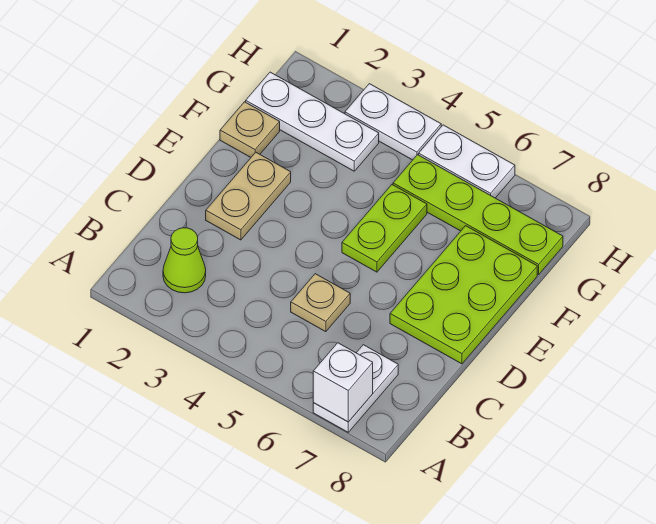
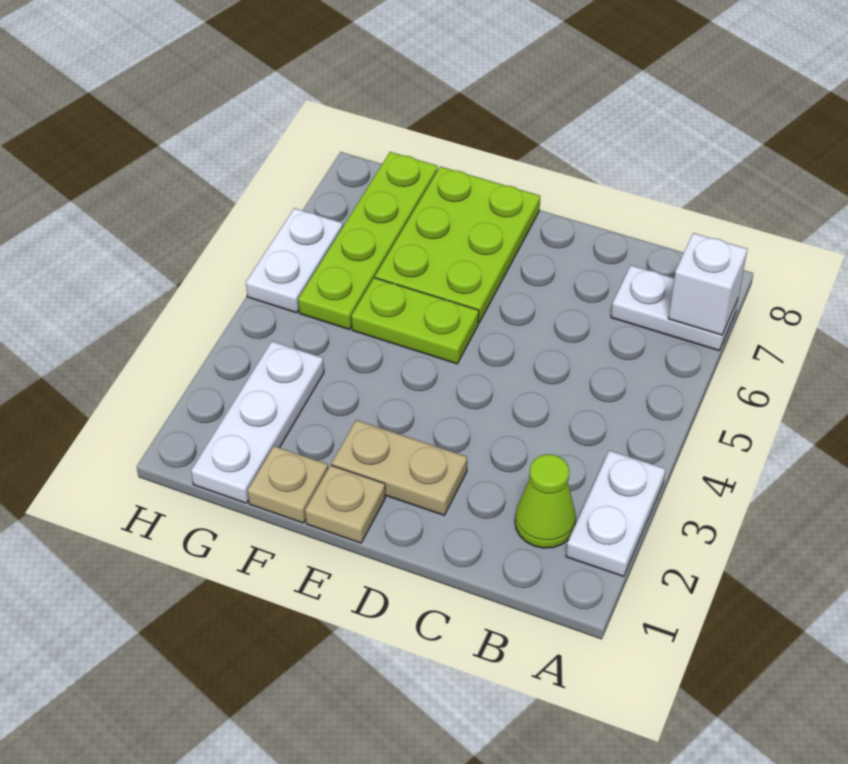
tan plate C5 level 1 -> tan plate E1 level 1
lime plate D7:F8 level 1 -> lime plate E6:F8 level 1
white plate H3:H4 level 1 -> white plate A2:A3 level 1

